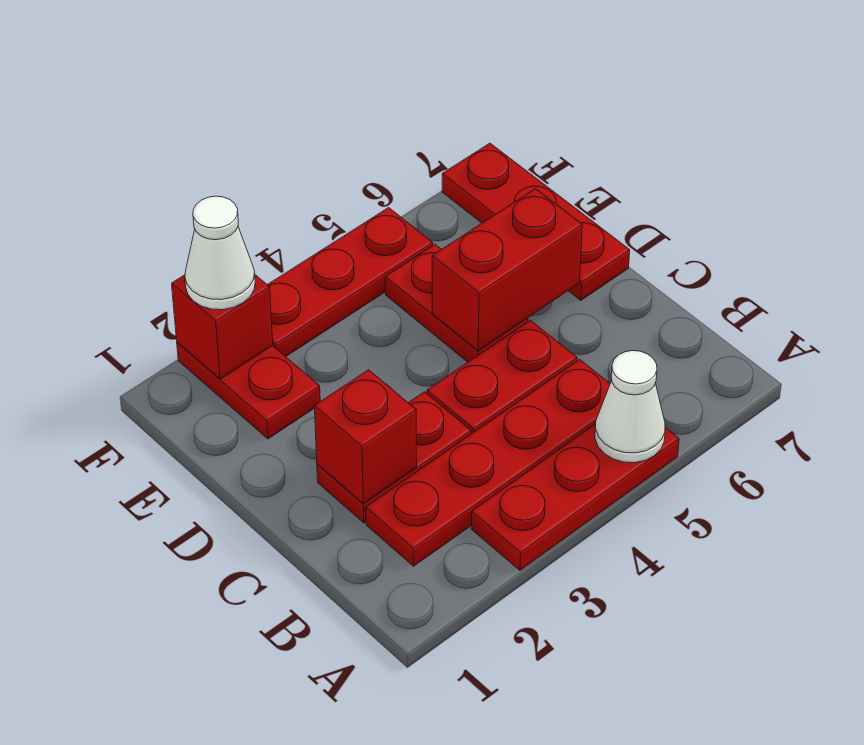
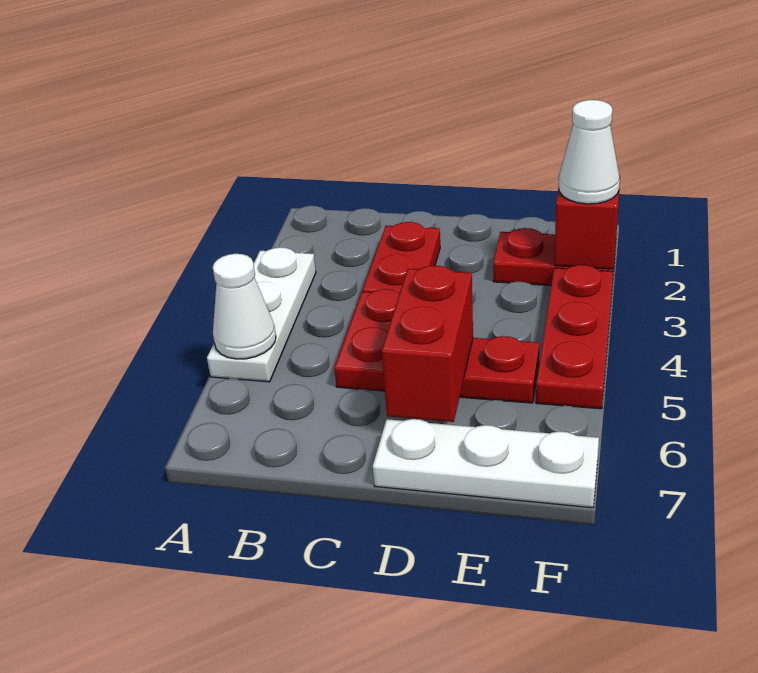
red plate A3:A5 level 1 -> white plate A3:A5 level 1
red plate B2:B5 level 1 -> none
red brick C2 level 2 -> none
red plate D7:F7 level 1 -> white plate D7:F7 level 1

